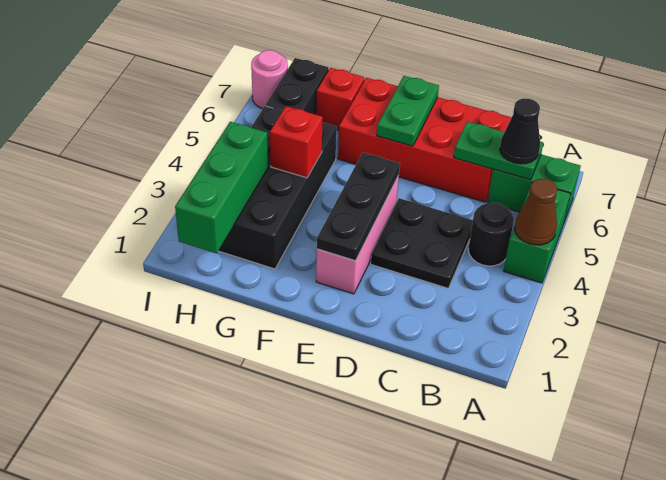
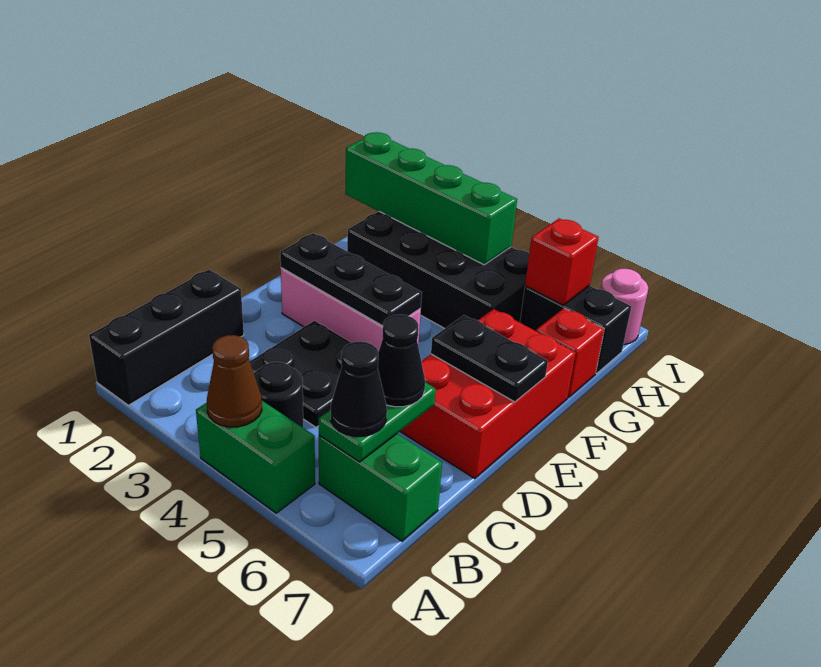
none -> black brick A1:C1 level 1
green brick A6:B6 level 1 -> green brick B6:B7 level 1
red brick C6:F7 level 1 -> red brick D6:F7 level 1
none -> black cone C6 level 3
green plate E6:E7 level 2 -> black plate E6:E7 level 2
red brick G4 level 2 -> red brick H6 level 2
green brick H1:H3 level 2 -> green brick H1:H4 level 2

